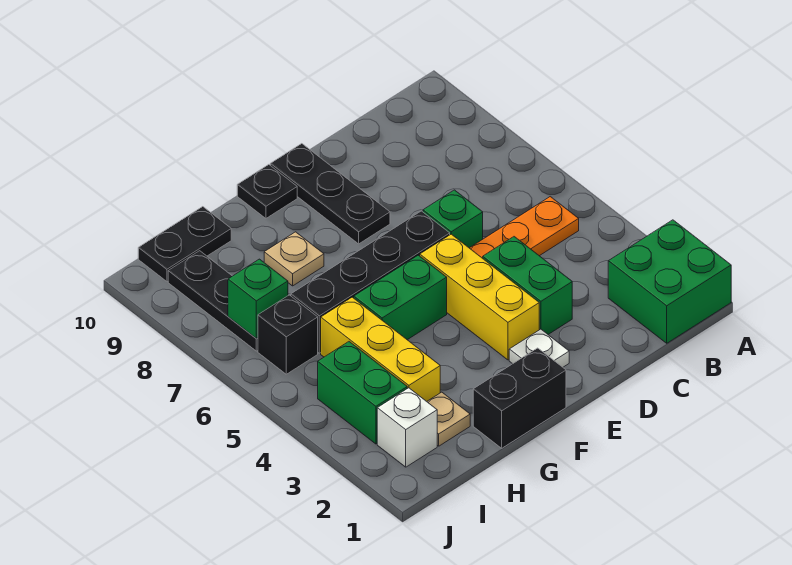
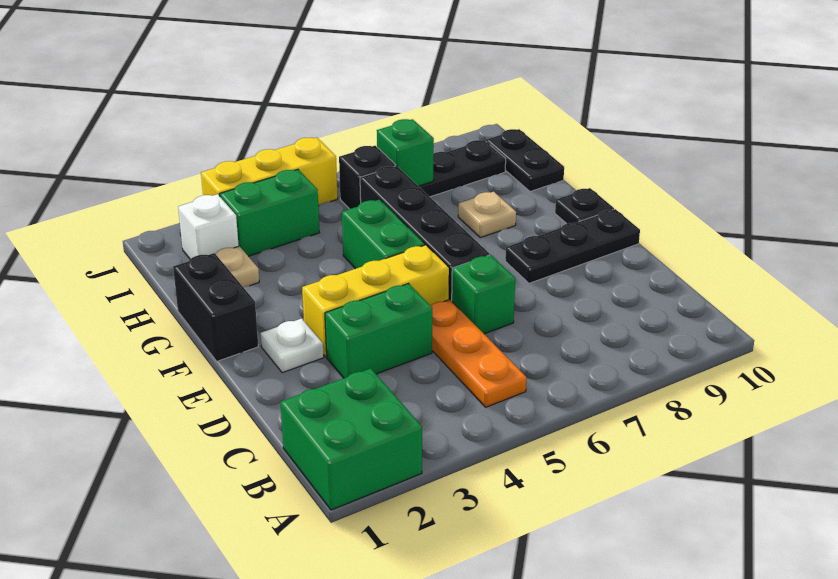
yellow brick H3:H5 level 1 -> yellow brick J3:J5 level 1

